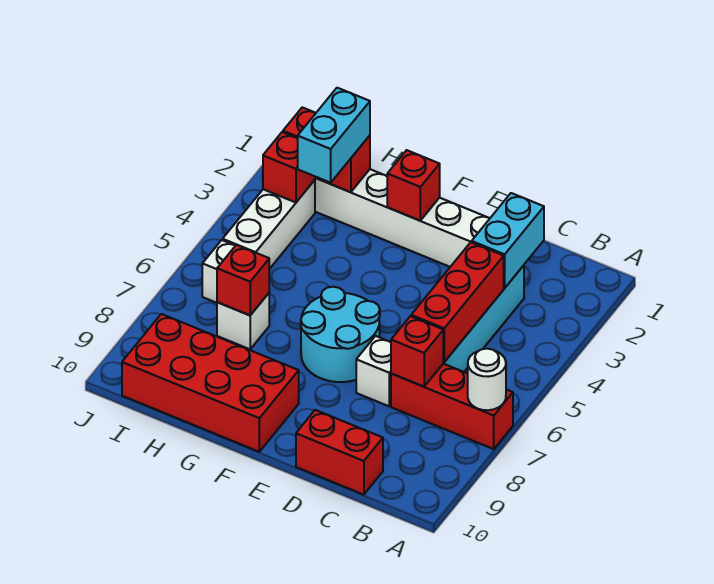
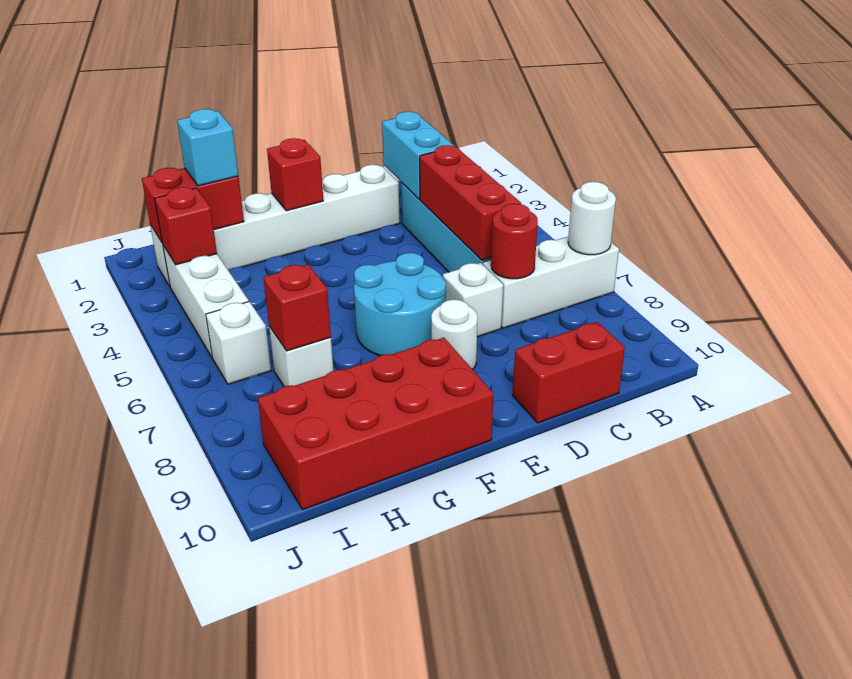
red brick A7:C7 level 1 -> white brick A7:C7 level 1
red brick C7 level 2 -> red round brick C7 level 2
none -> white round brick E8 level 1
cyan brick H2:H3 level 3 -> cyan brick H2 level 3

